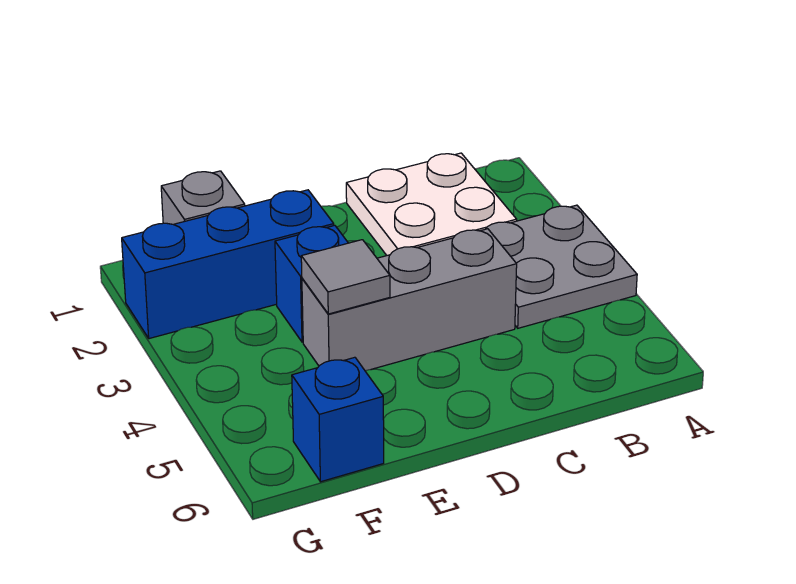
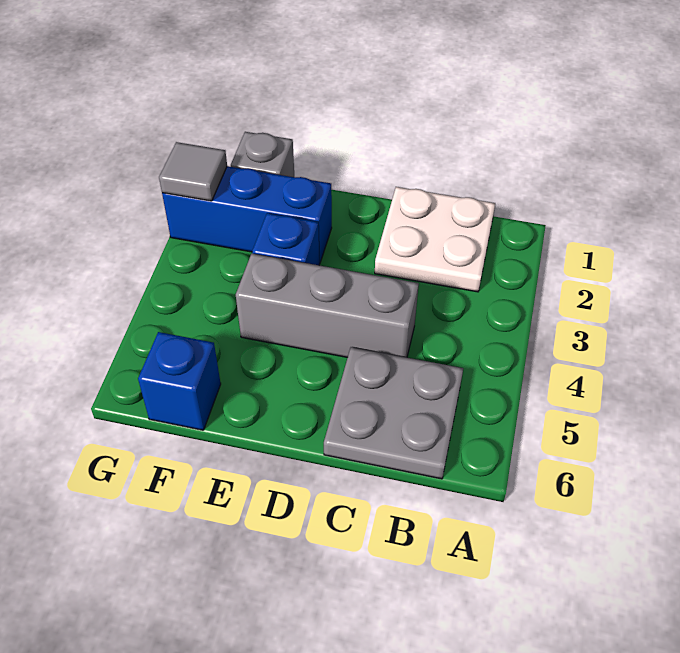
grey plate A3:B4 level 1 -> grey plate B5:C6 level 1
grey tile E4 level 2 -> grey tile G2 level 2

